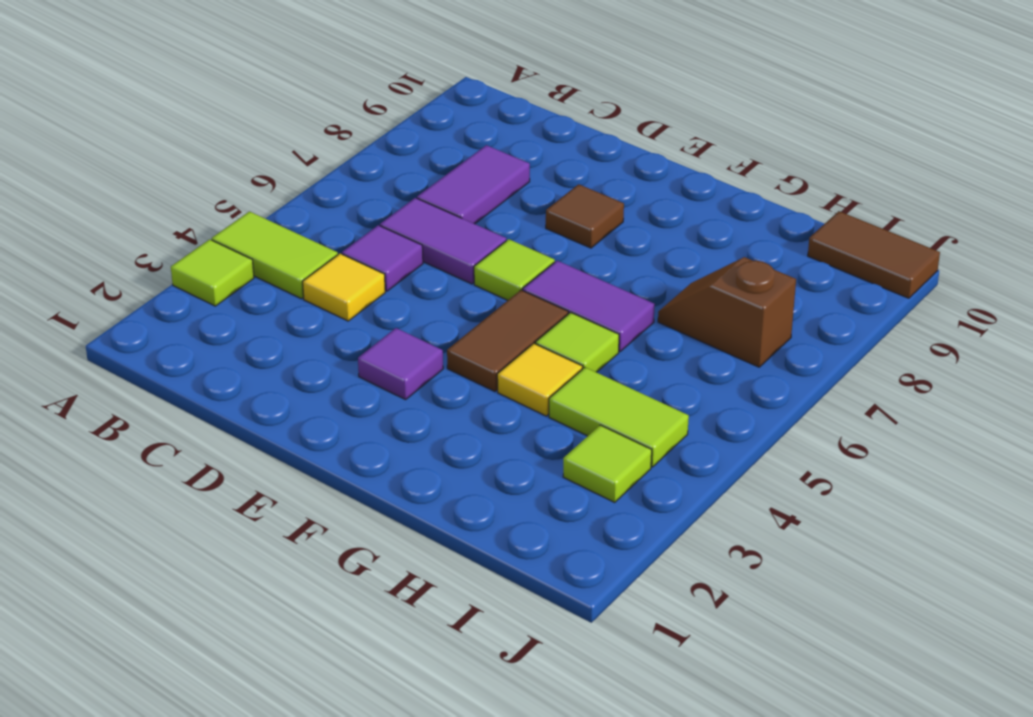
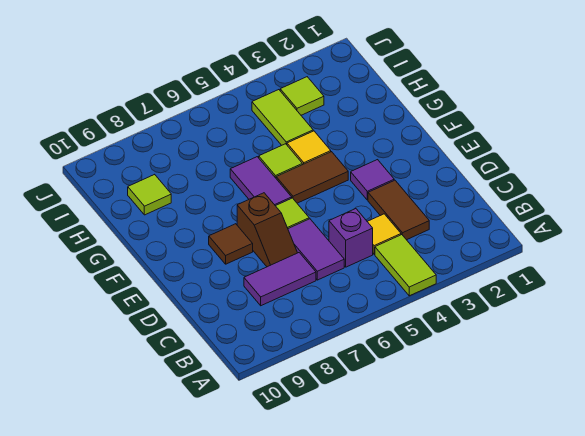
lime tile A3 level 1 -> lime tile H9 level 1
purple tile C5 level 1 -> purple brick C5 level 1
brown slope H7:I7 level 1 top I -> brown slope D7:E7 level 1 top E
brown tile I10:J10 level 1 -> brown tile C3:D3 level 1

